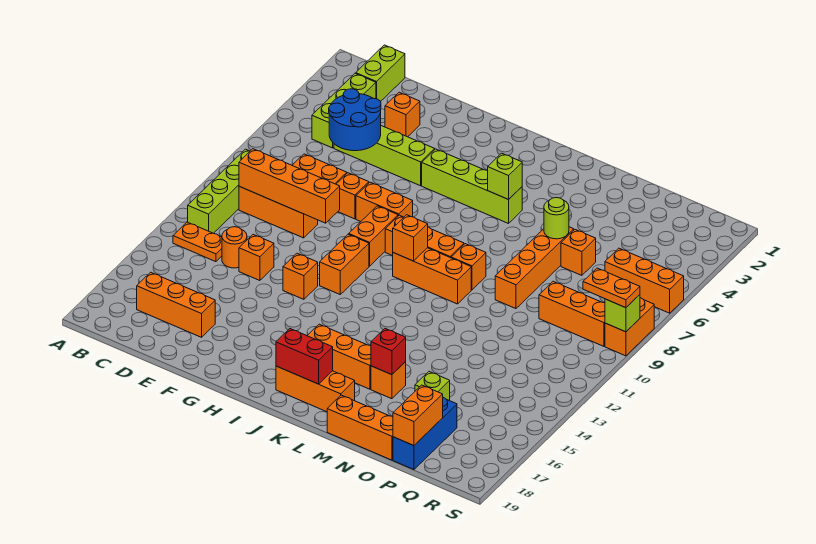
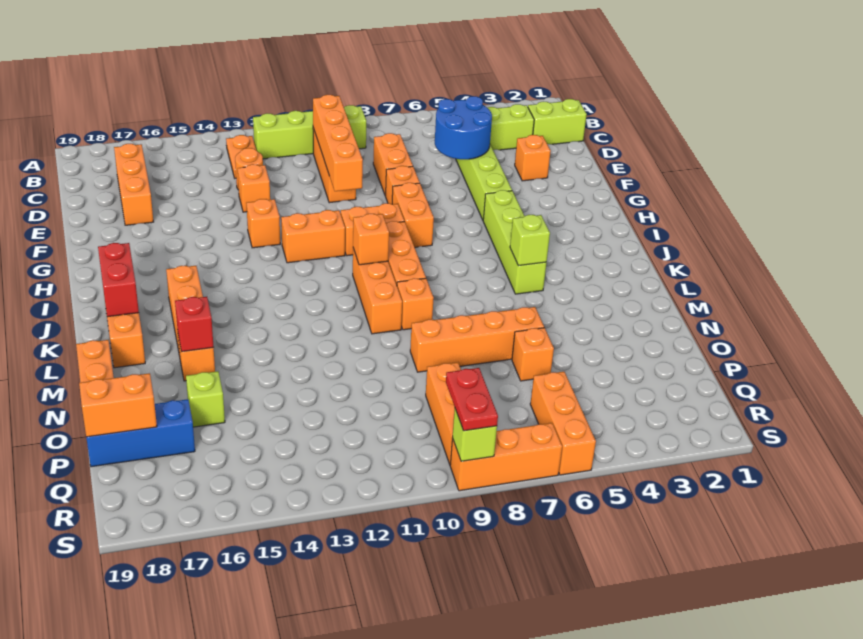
lime round brick N6 level 2 -> none
orange plate R9:S9 level 3 -> red plate R9:S9 level 3
orange brick S8:S9 level 1 -> orange brick S7:S9 level 1

